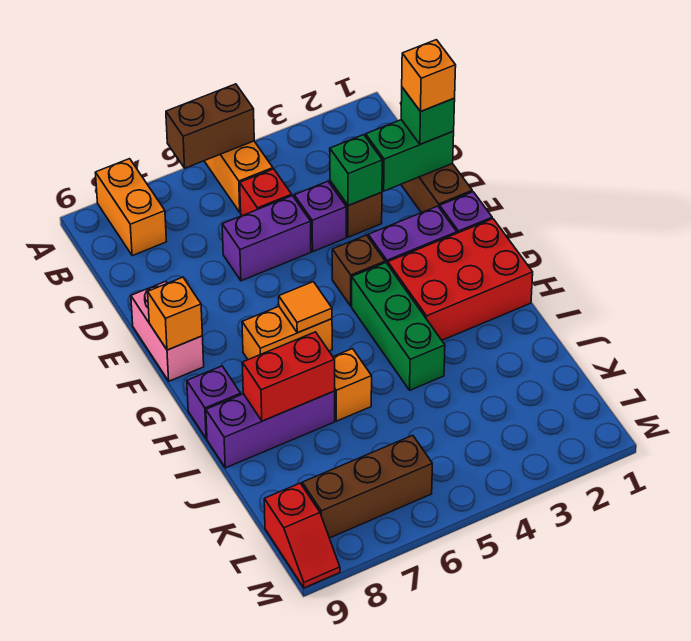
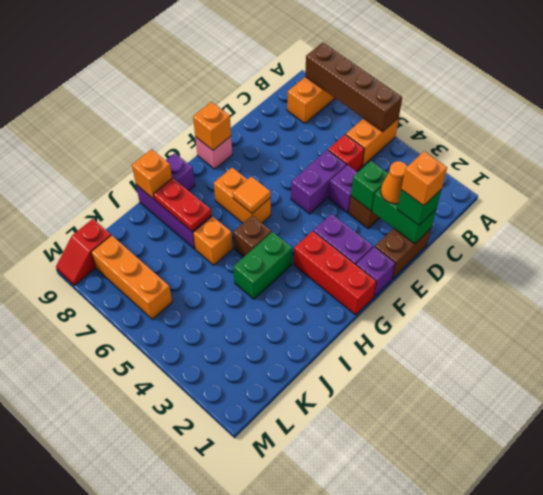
brown brick A5:A6 level 2 -> brown brick A5:A8 level 2
none -> orange cone D2 level 3
purple brick D5:D6 level 1 -> purple brick D5:E5 level 1
pink brick E9:F9 level 1 -> pink brick F9 level 1
brown brick F4 level 1 -> brown brick H5 level 1
red brick G1:H3 level 1 -> red brick G1:G3 level 1
green brick G4:I4 level 1 -> green brick H4:I4 level 1
red brick I7:I8 level 2 -> red plate I7:I8 level 2
none -> orange brick I9 level 2
brown brick L6:L8 level 1 -> orange brick L6:L8 level 1

